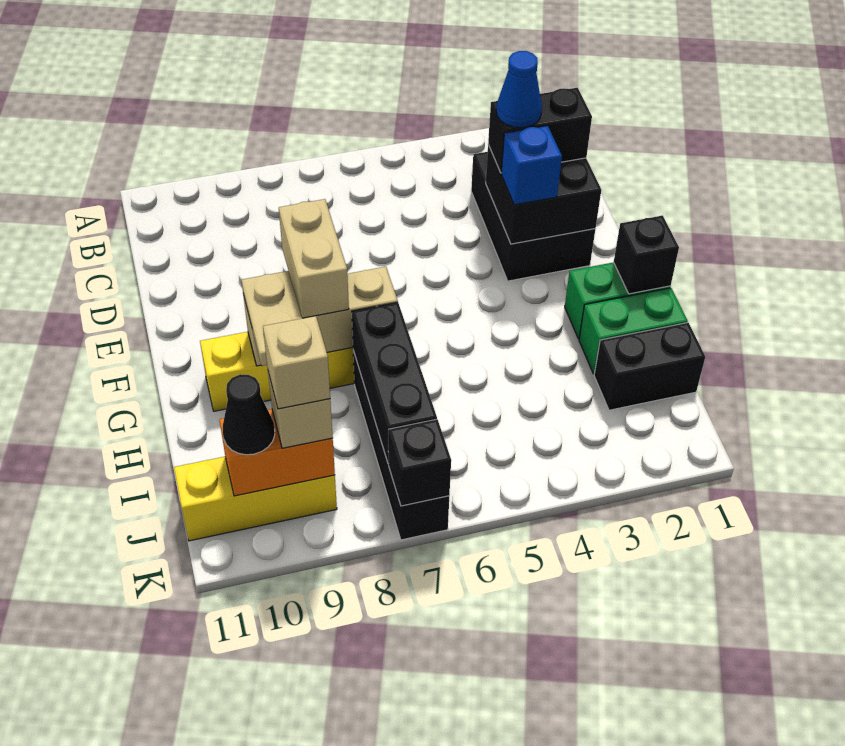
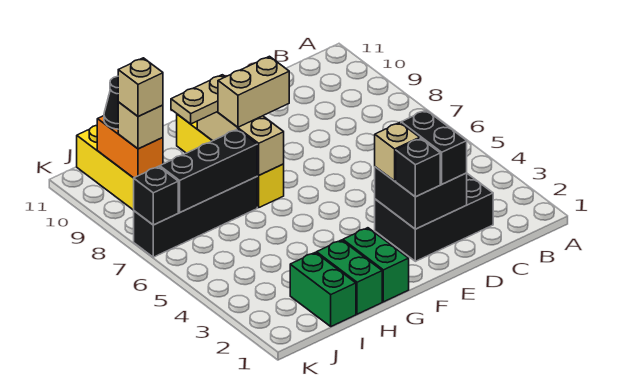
blue cone D3 level 4 -> none
blue brick E3 level 3 -> tan brick E3 level 3
black brick G1 level 2 -> black brick E2 level 3
black brick I1:I2 level 1 -> green brick I1:I2 level 1

